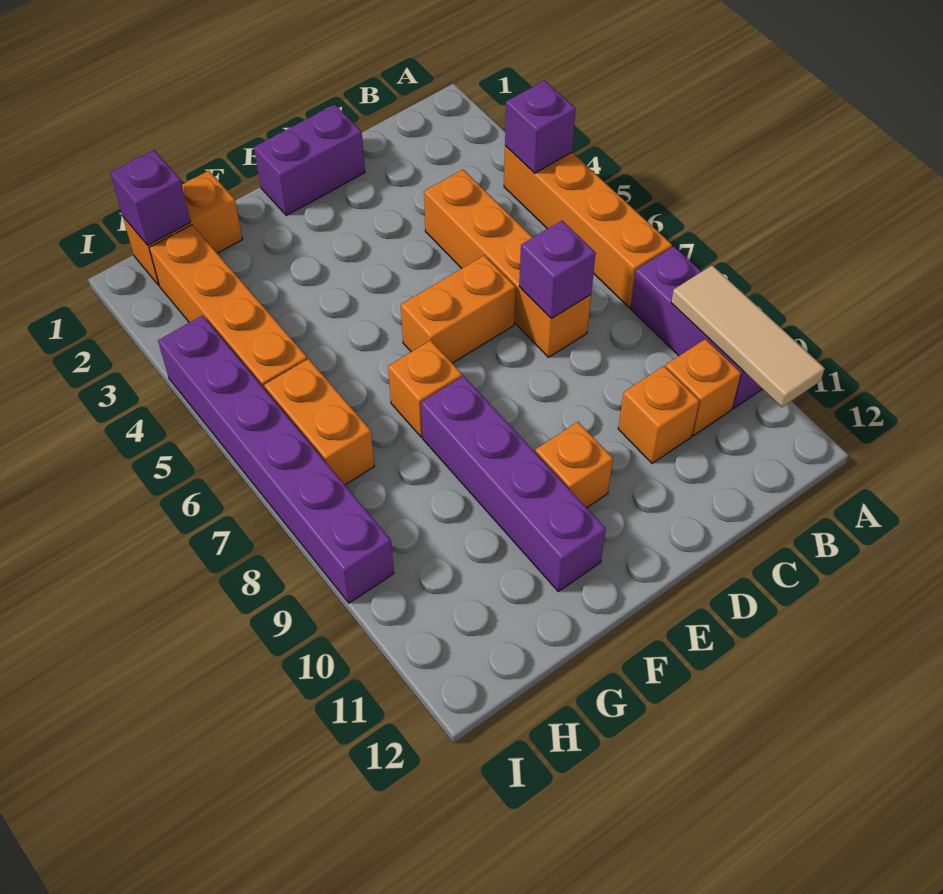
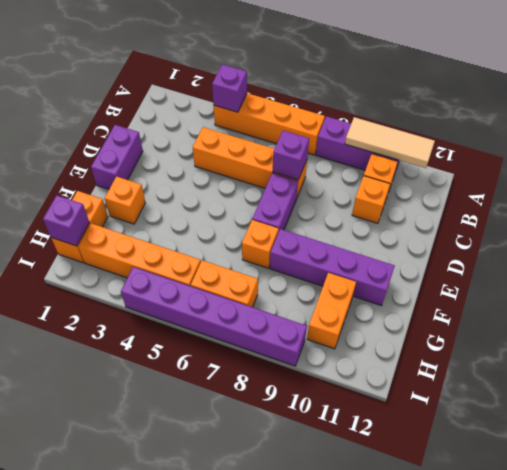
orange brick D6:E6 level 1 -> orange brick G10:H10 level 1
none -> purple brick D7:E7 level 1
orange brick E10 level 1 -> orange brick F2 level 1

